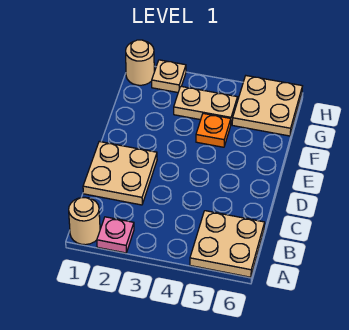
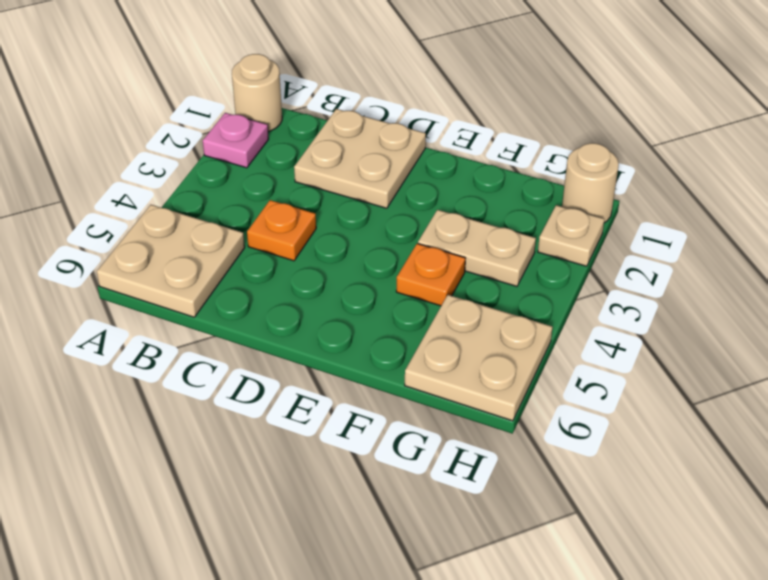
none -> orange plate C4 level 1
tan plate G3:G4 level 1 -> tan plate F3:G3 level 1

